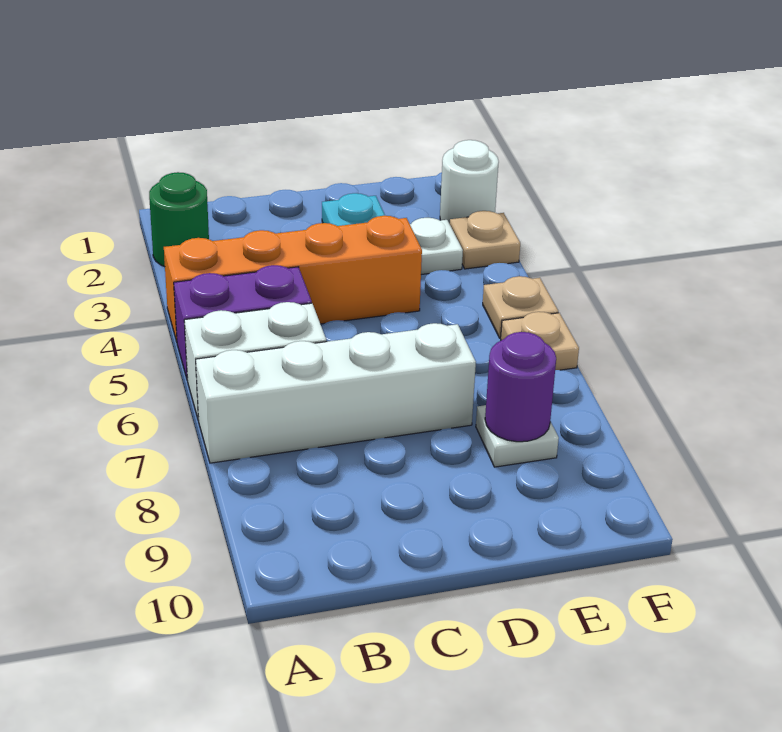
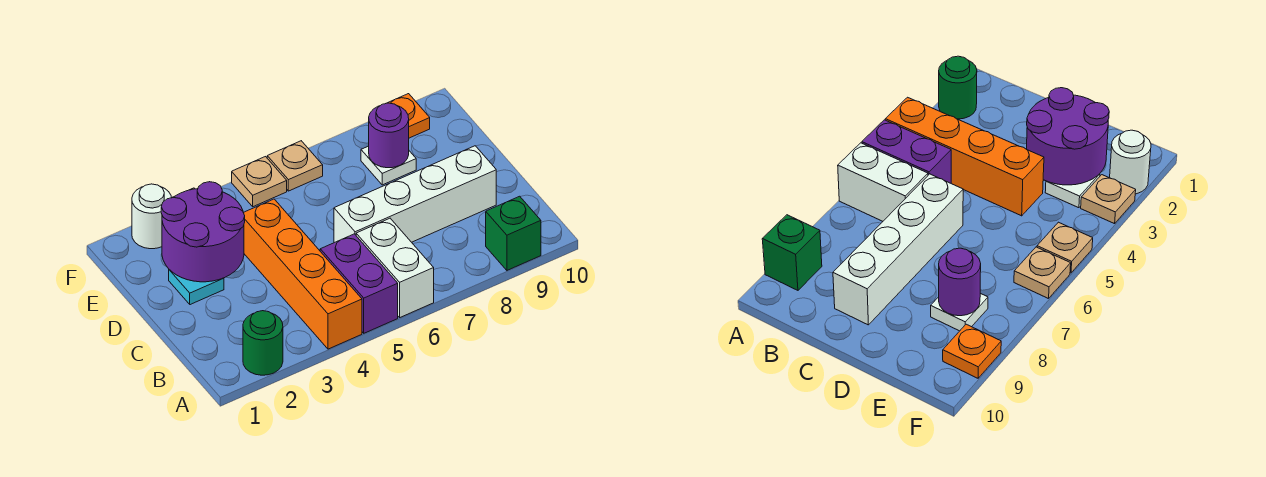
white brick A7:D7 level 1 -> white brick C6:C9 level 1
none -> green brick A9 level 1
none -> purple round brick D2:E3 level 2
none -> orange plate F9 level 1

